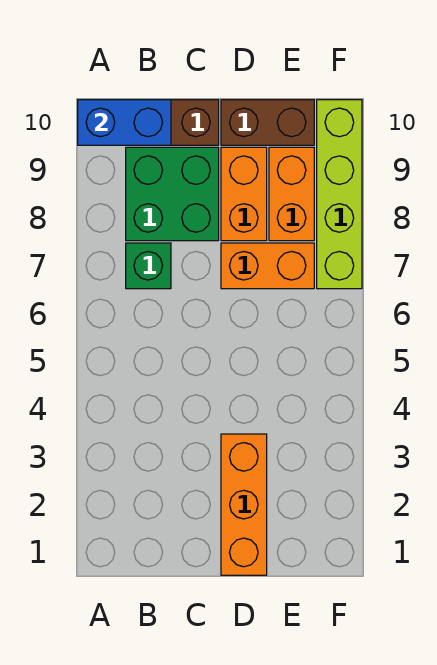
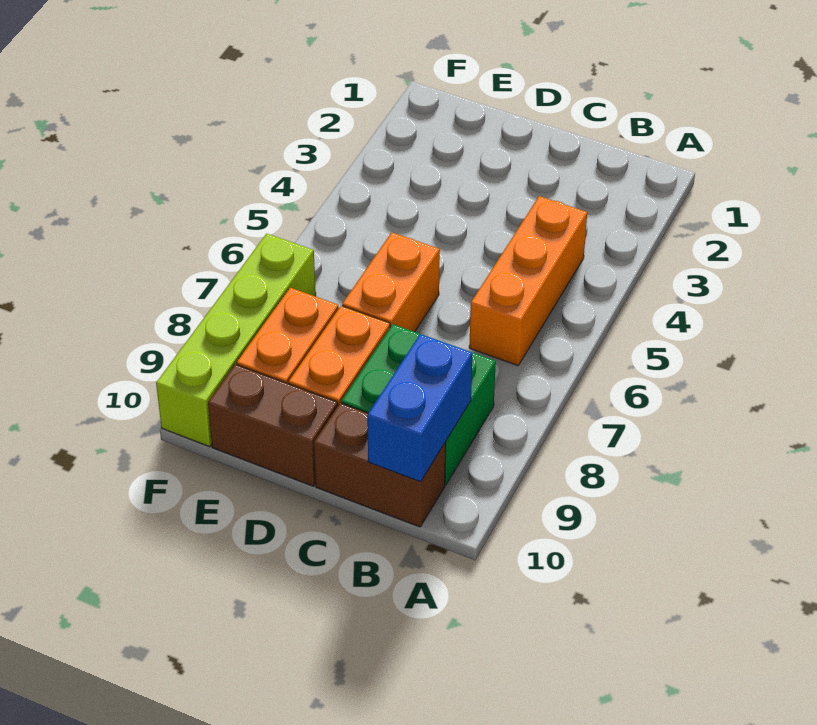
blue brick A10:B10 level 2 -> blue brick B9:B10 level 2
green brick B7 level 1 -> none
orange brick D1:D3 level 1 -> orange brick B4:B6 level 1
orange brick D7:E7 level 1 -> orange brick D6:D7 level 1

